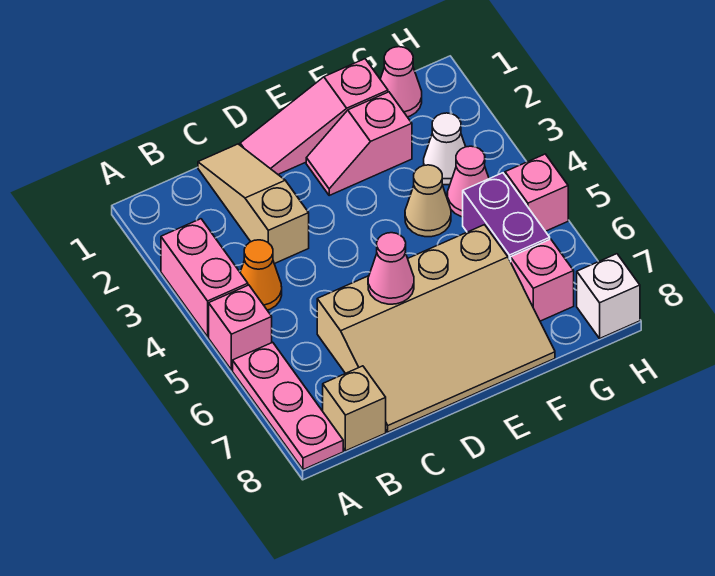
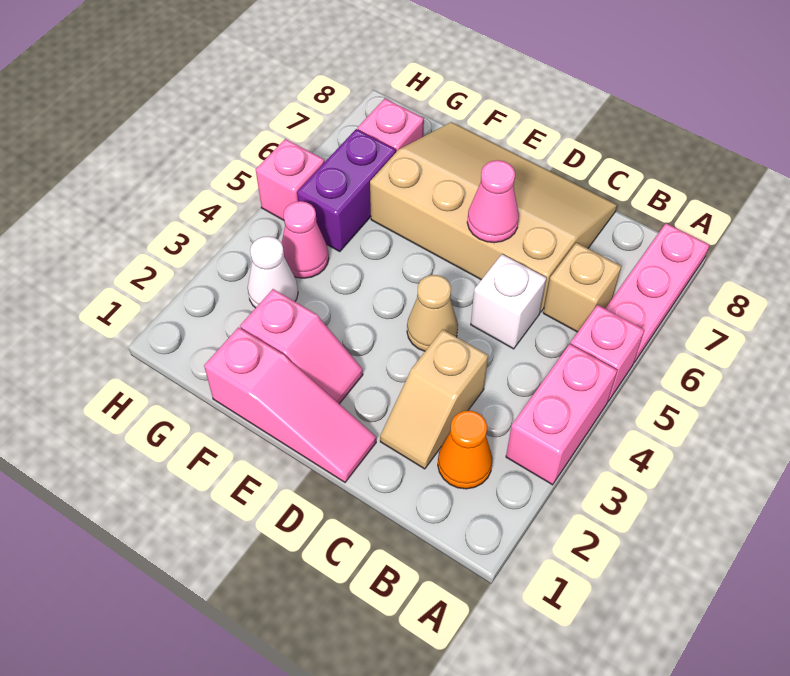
orange cone B4 level 1 -> orange cone B2 level 1
tan brick B8 level 1 -> tan brick B6 level 1
tan slope C1:C3 level 1 top 3 -> tan slope C2:C3 level 1 top 3
tan cone F4 level 1 -> tan cone D4 level 1
pink cone G1 level 1 -> none
white brick H8 level 1 -> white brick C5 level 1

